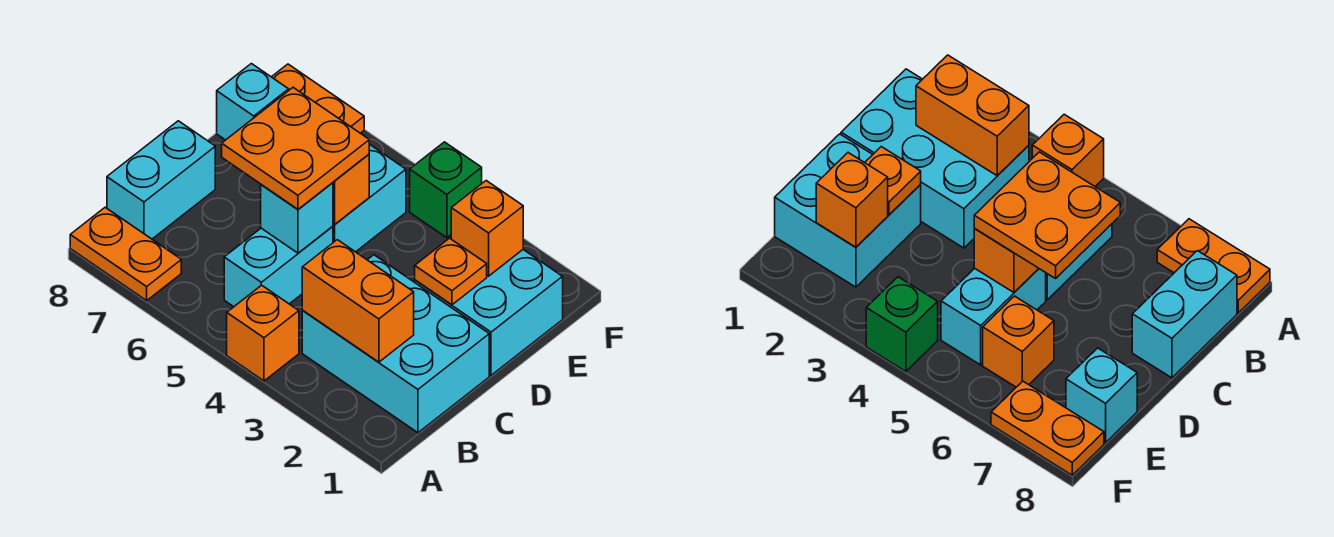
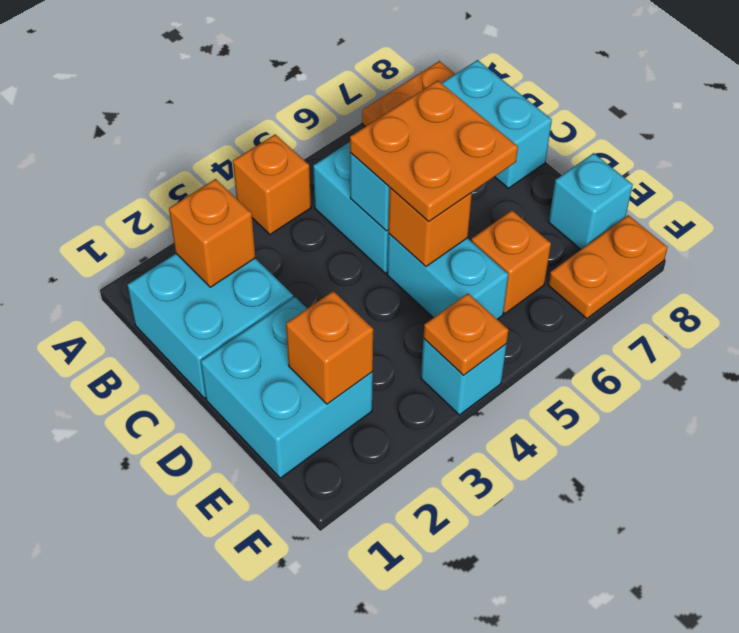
cyan brick B1:C3 level 1 -> cyan brick B1:C2 level 1
orange brick B2:B3 level 2 -> orange brick B2 level 2
orange plate D2 level 2 -> orange plate F4 level 2
green brick F4 level 1 -> cyan brick F4 level 1

